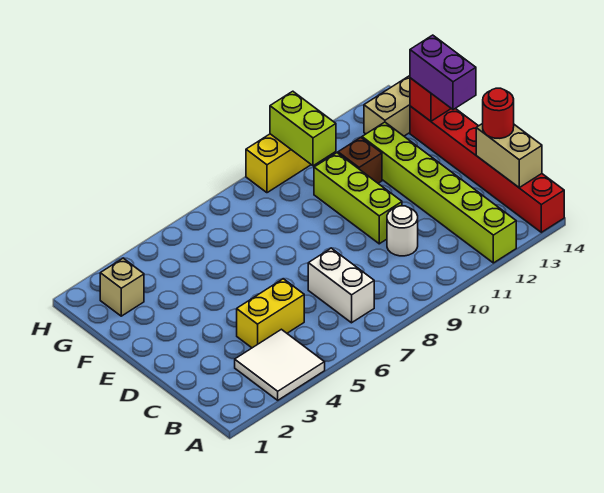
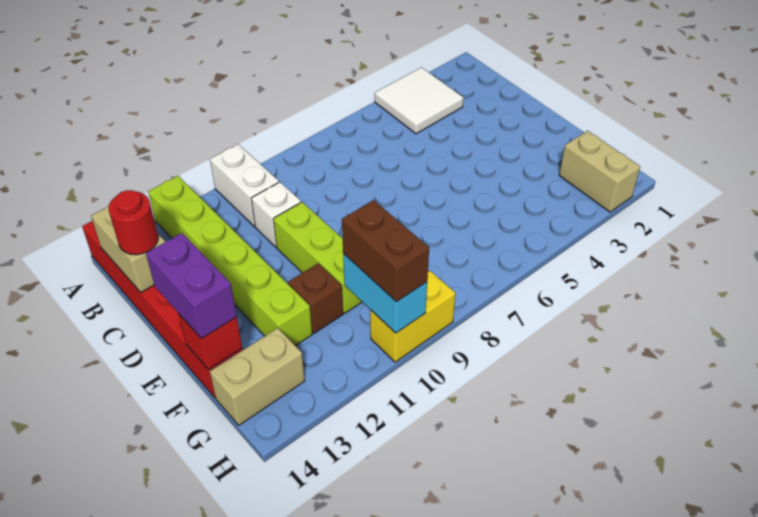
white brick B7:C7 level 1 -> white brick A10:B10 level 1
yellow brick C4:C5 level 1 -> none
white round brick C10 level 1 -> white brick C10 level 1
tan brick G2 level 1 -> tan brick G2:H2 level 1
lime brick G10:H10 level 2 -> cyan brick G10:H10 level 2
none -> brown brick G10:H10 level 3

